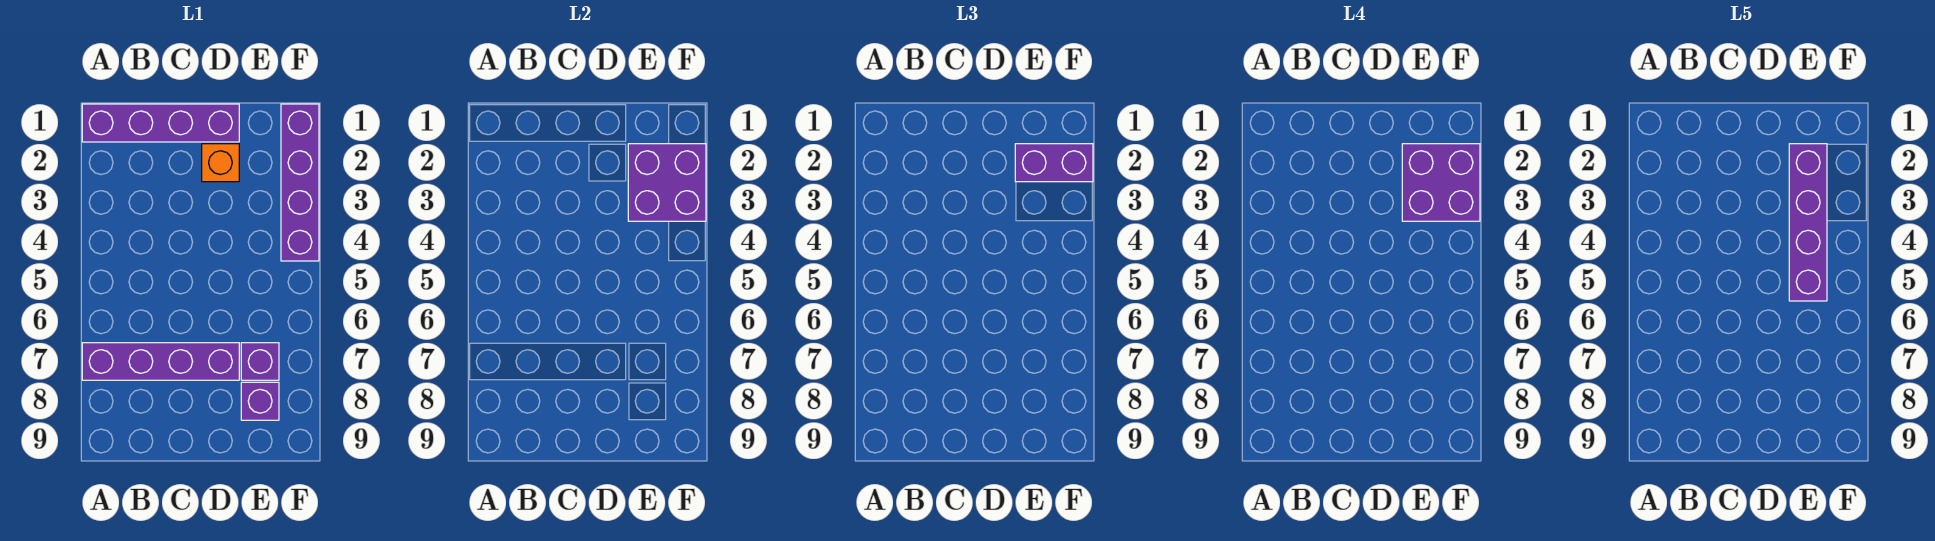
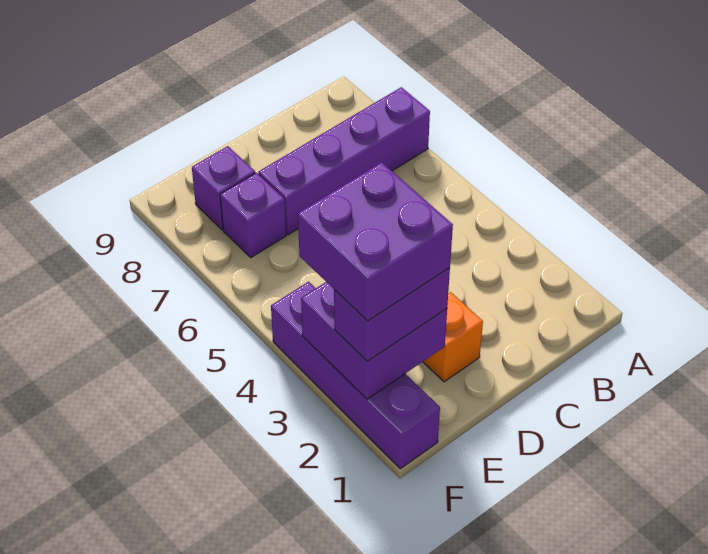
purple brick A1:D1 level 1 -> none
purple brick E2:E5 level 5 -> none

